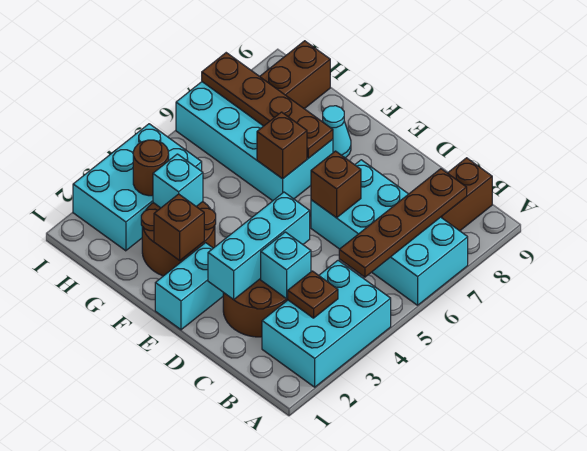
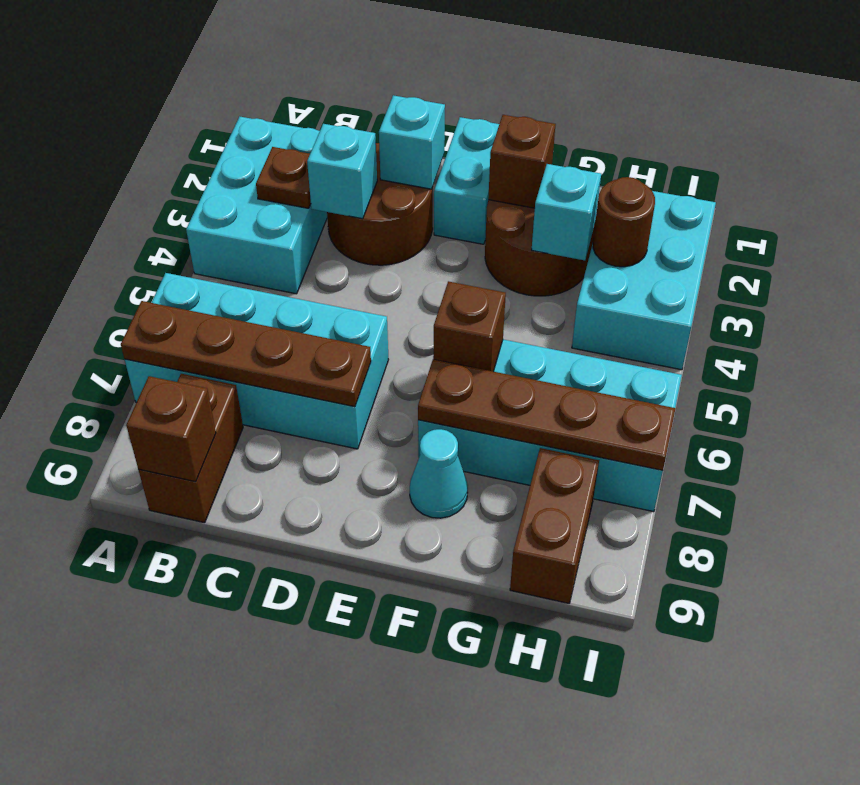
brown plate B5:B8 level 2 -> brown plate A7:D7 level 2
cyan brick D2:D4 level 2 -> cyan brick D2 level 2
brown brick D6 level 2 -> brown brick B9 level 2

